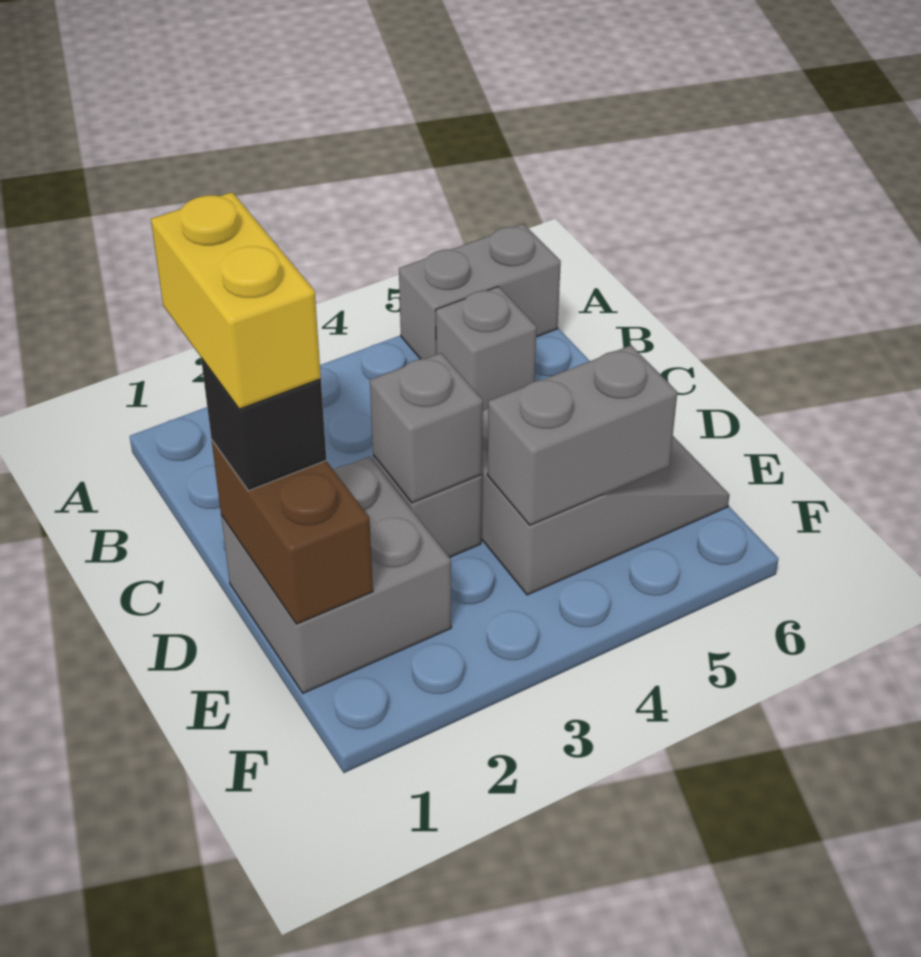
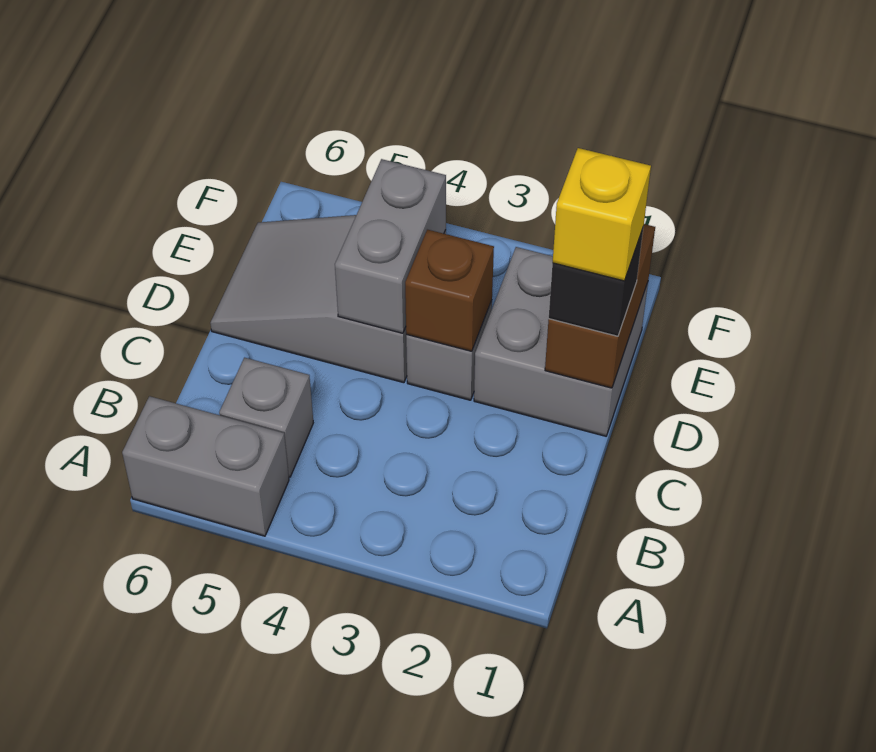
yellow brick C1:D1 level 4 -> yellow brick D1 level 4
grey brick D3 level 2 -> brown brick D3 level 2
grey brick E4:E5 level 2 -> grey brick D4:E4 level 2

